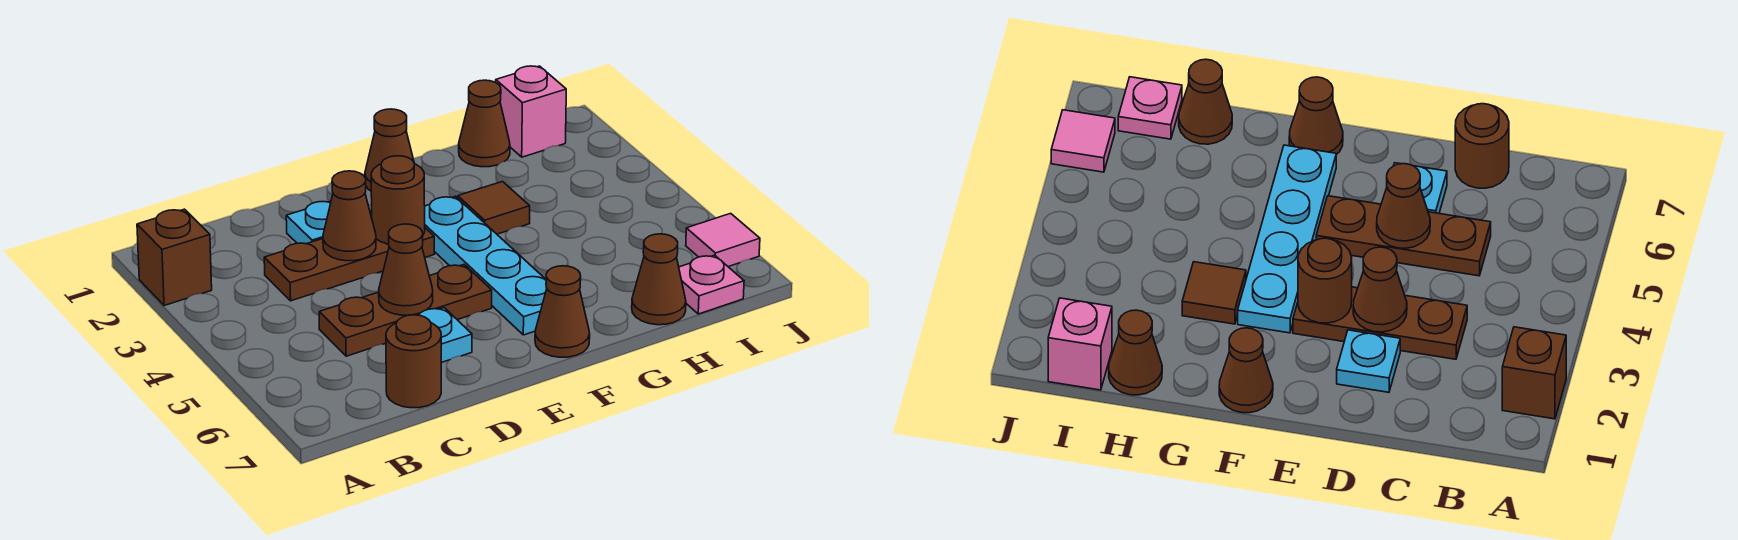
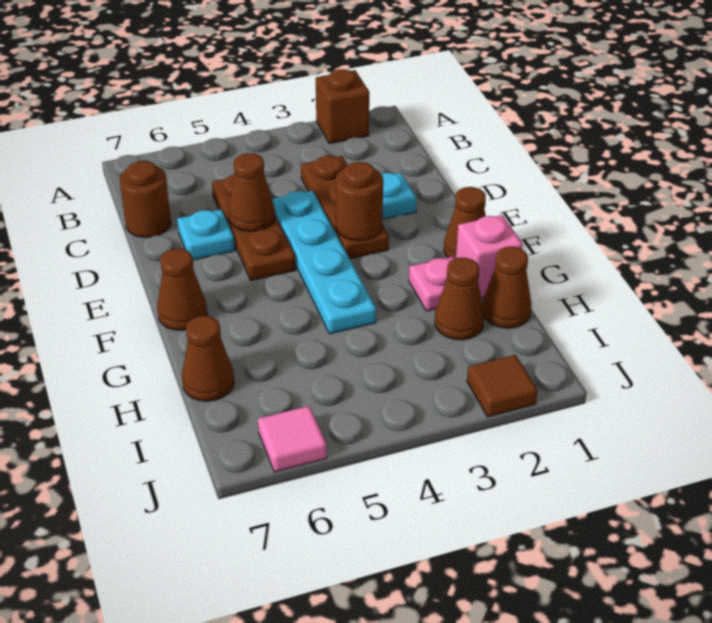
brown cone D3 level 2 -> brown cone H2 level 1
cyan plate F3:F6 level 1 -> cyan plate D4:G4 level 1
brown tile G3 level 1 -> brown tile J2 level 1
pink brick I1 level 1 -> pink brick G1 level 1
pink plate I7 level 1 -> pink plate G2 level 1

